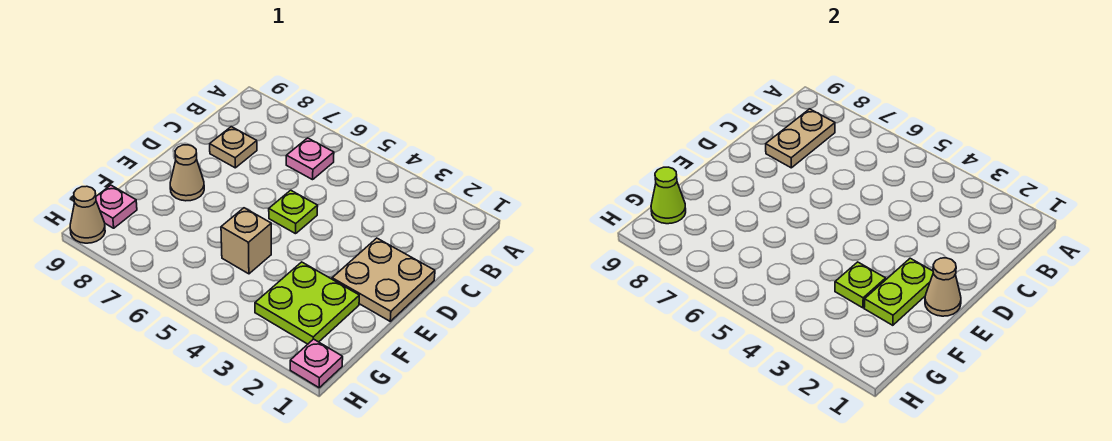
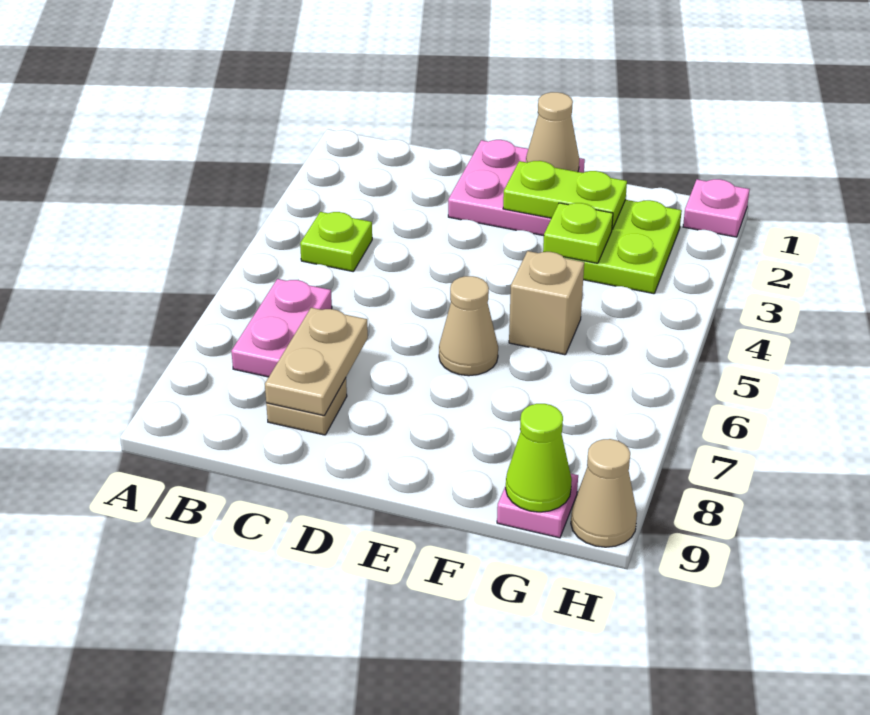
pink plate B6 level 1 -> pink plate B6:B7 level 1
tan plate B8:C8 level 2 -> tan plate C7:C8 level 2
tan plate D1:E2 level 1 -> pink plate D1:E2 level 1
lime plate D5 level 1 -> lime plate B4 level 1
tan cone E8 level 1 -> tan cone E6 level 1

